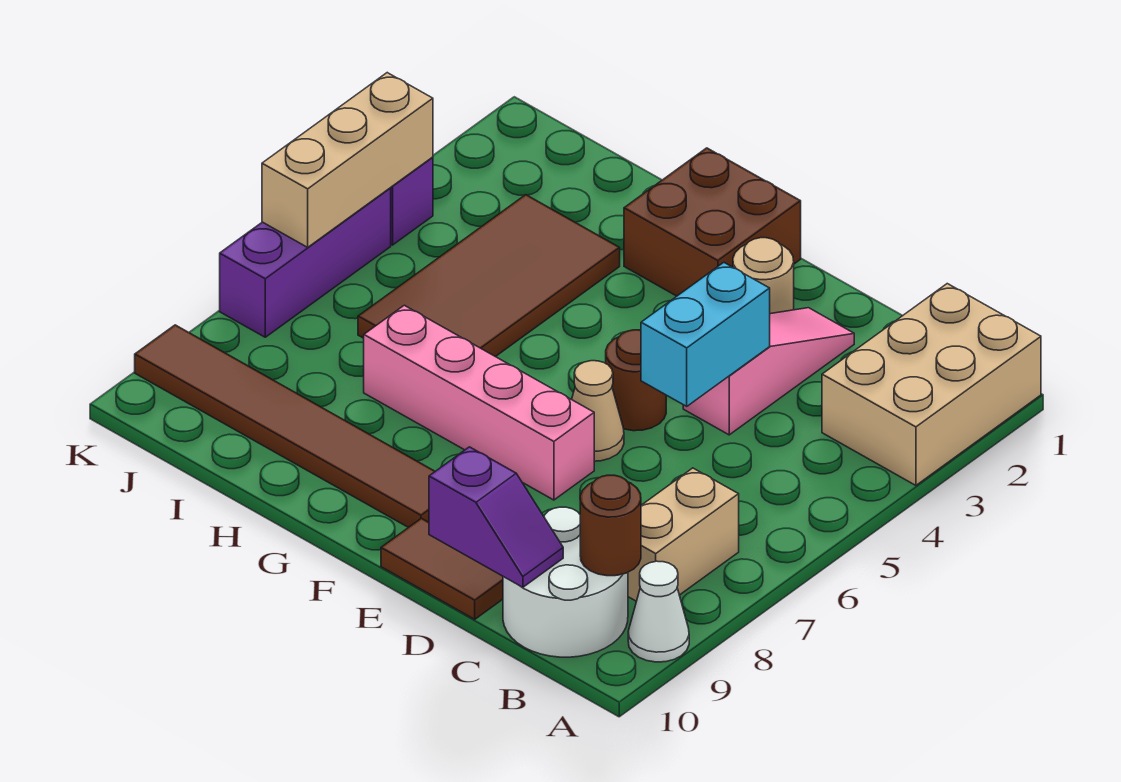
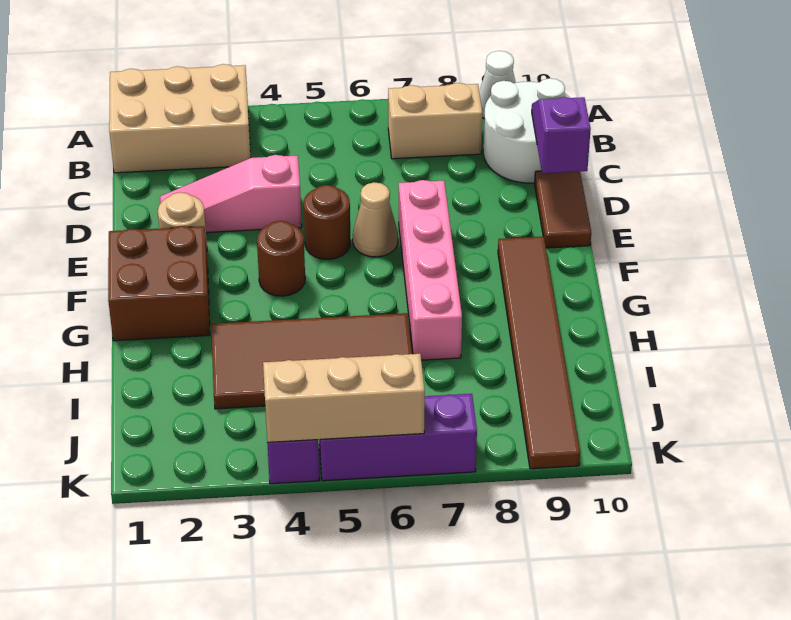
brown round brick B9 level 2 -> brown round brick F4 level 1
cyan brick D4:D5 level 2 -> none

